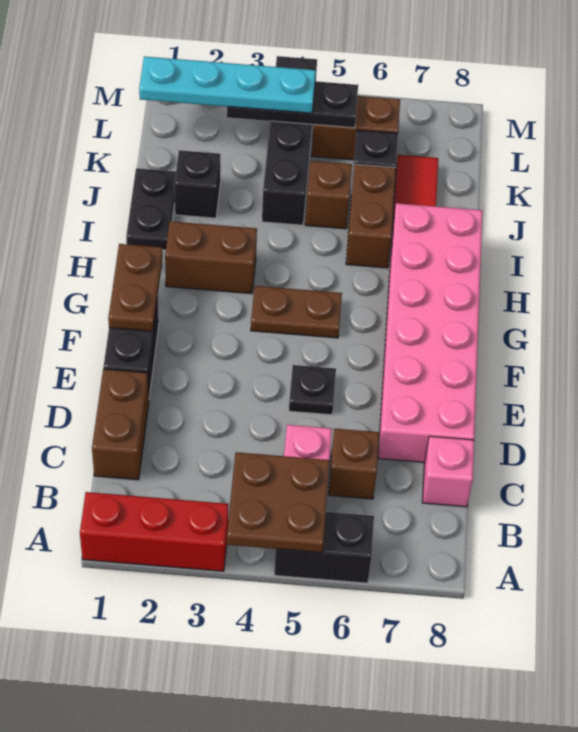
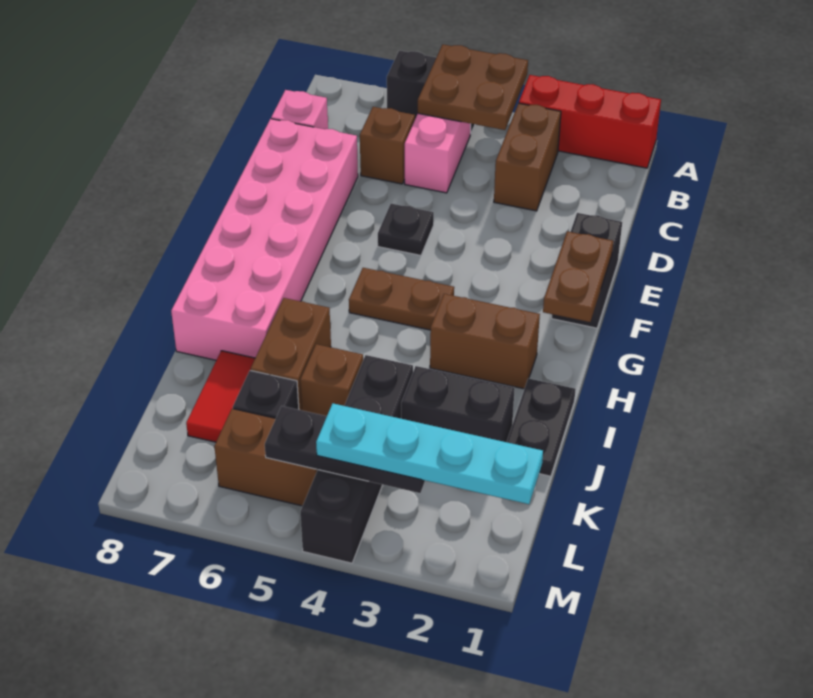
brown brick C1:D1 level 1 -> brown brick B3:C3 level 1
black brick J2 level 1 -> black brick J2:J3 level 1

